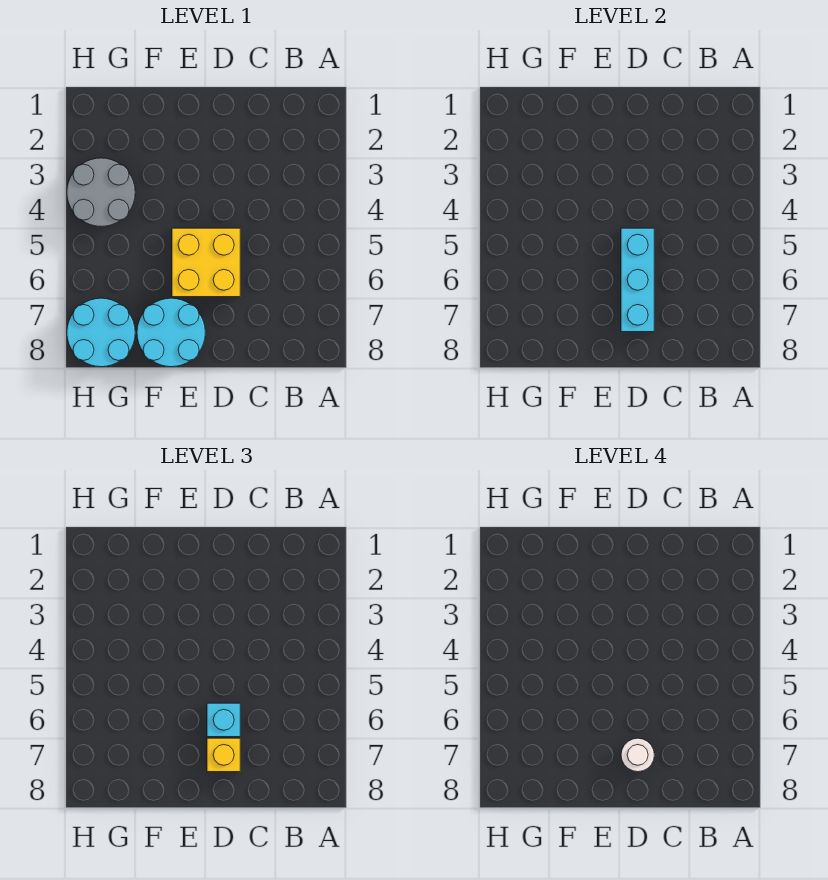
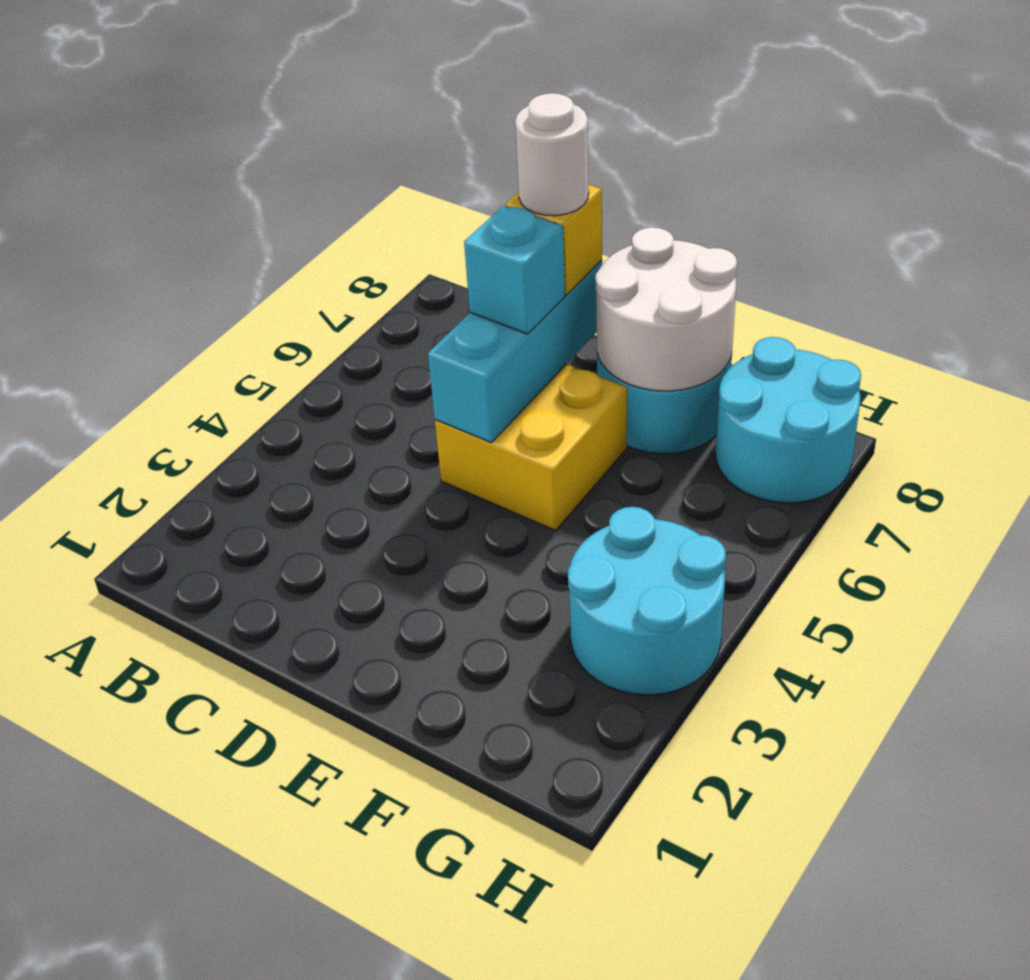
none -> white round brick E7:F8 level 2
grey round brick G3:H4 level 1 -> cyan round brick G3:H4 level 1

